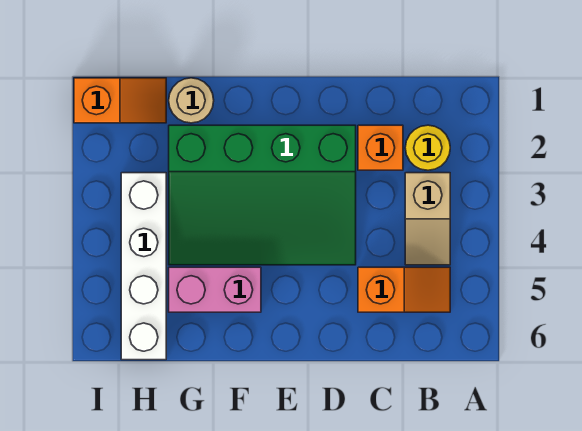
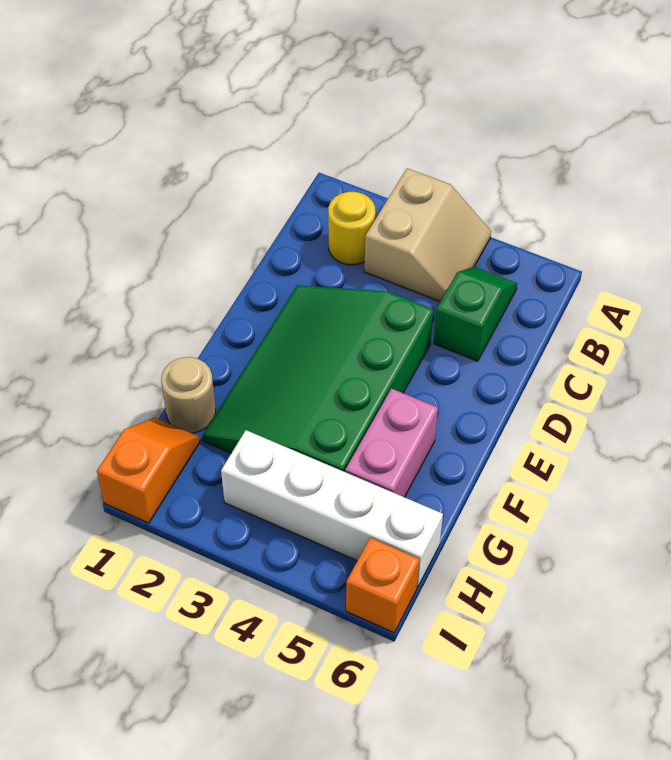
tan slope B3:B4 level 1 top 3 -> tan slope A3:B4 level 1 top 3
orange slope B5:C5 level 1 top C -> green slope B5:C5 level 1 top C
orange brick C2 level 1 -> orange brick I6 level 1
green slope D2:G4 level 1 top 2 -> green slope D2:G4 level 1 top 4

